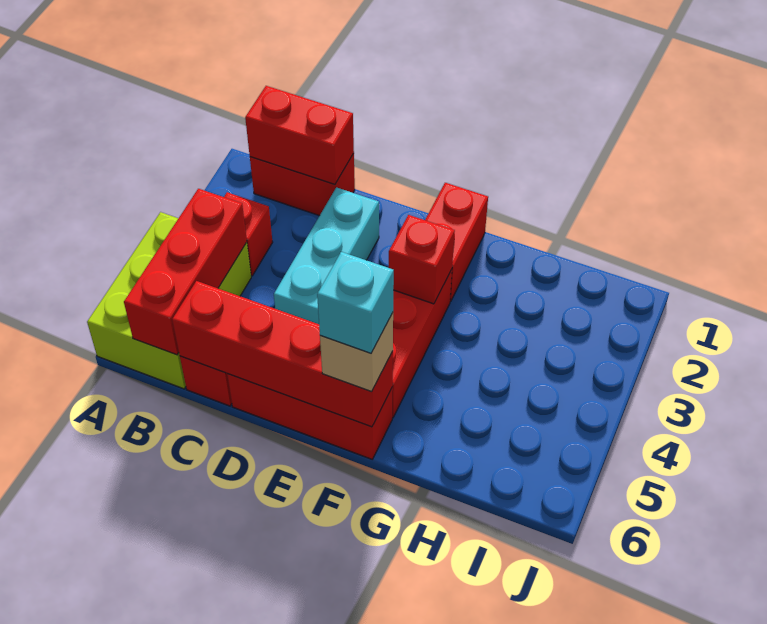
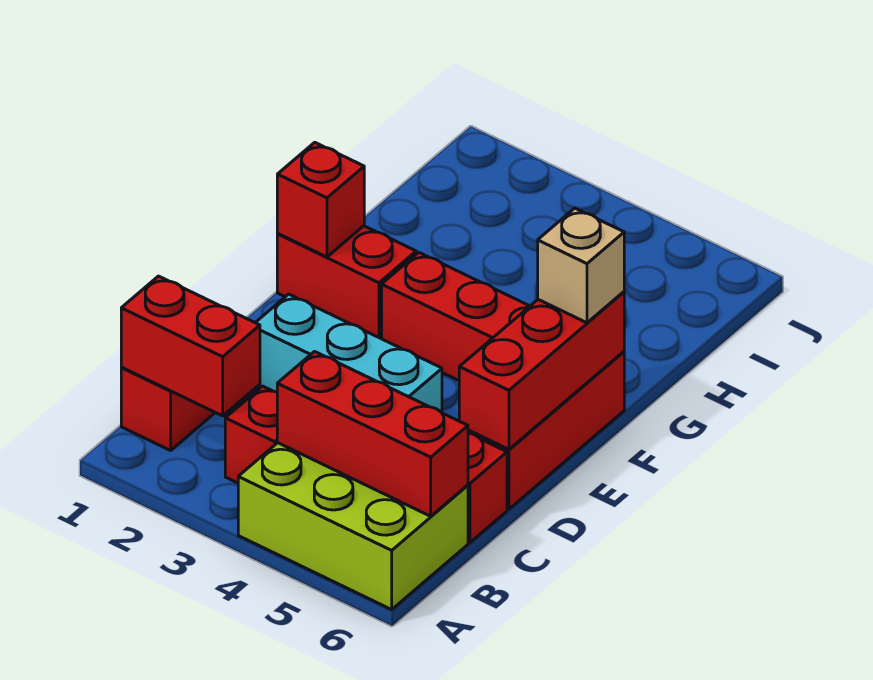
red brick B1:C1 level 2 -> red brick B1:B2 level 2
red brick C6:F6 level 2 -> red brick D6:F6 level 2
red brick F3 level 2 -> red brick F1 level 2
cyan brick F6 level 4 -> none

